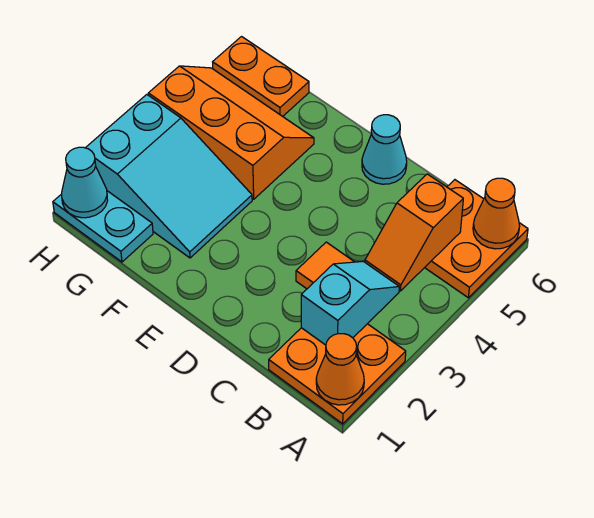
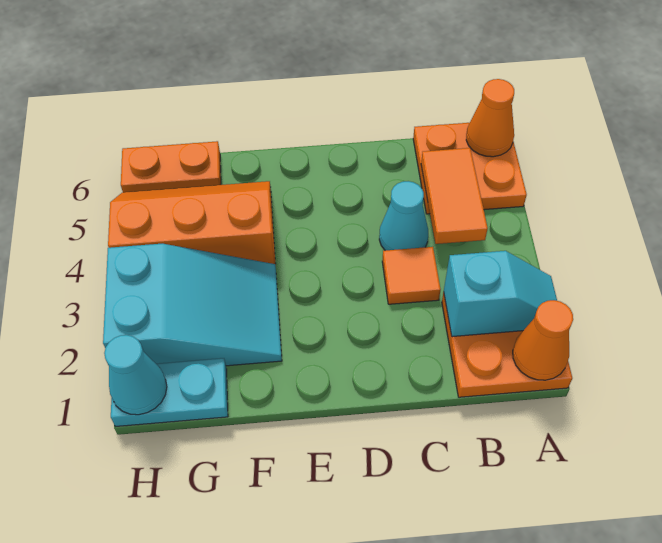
cyan slope B2:B3 level 2 top 2 -> cyan slope A2:B2 level 2 top B
orange slope B4:B5 level 2 top 5 -> orange tile B4:B5 level 2
cyan cone D6 level 1 -> cyan cone C4 level 1

